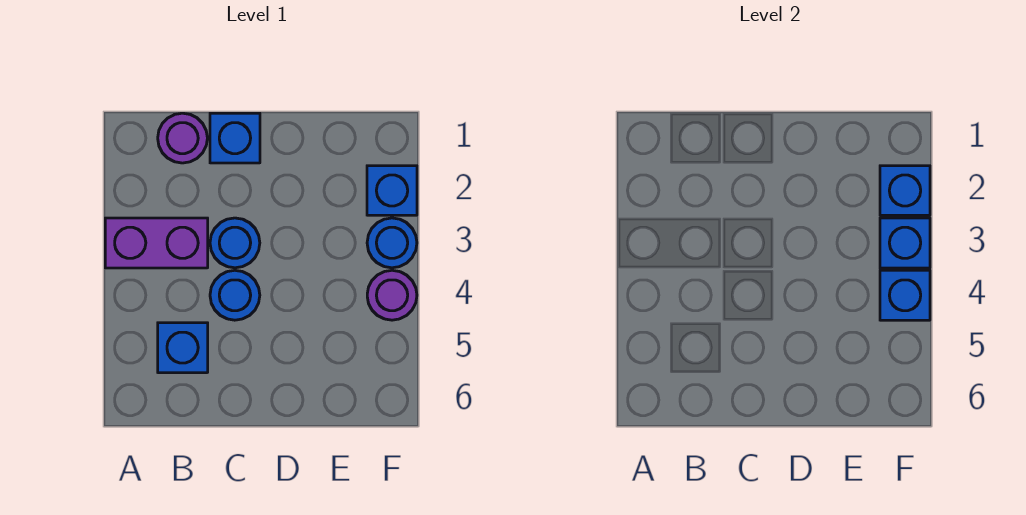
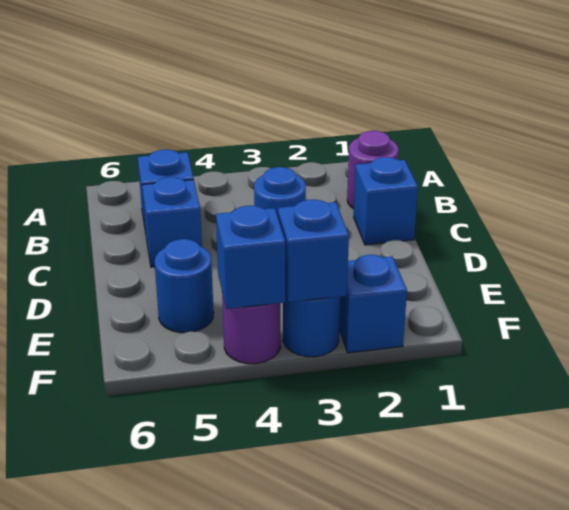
purple brick A3:B3 level 1 -> none
blue round brick C4 level 1 -> blue round brick E5 level 1
blue brick F2 level 2 -> blue brick C5 level 1

